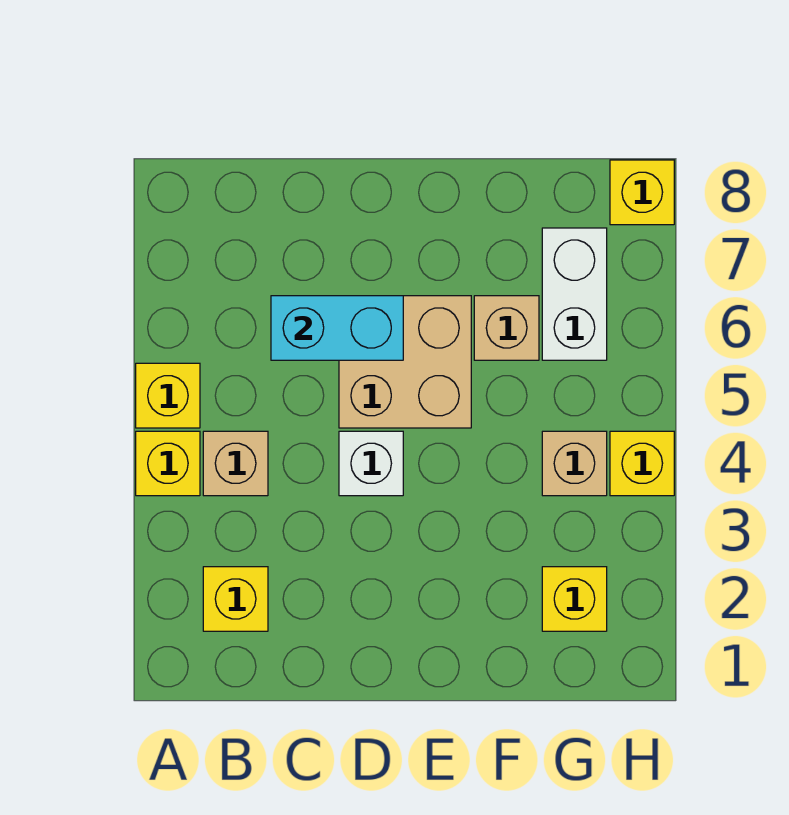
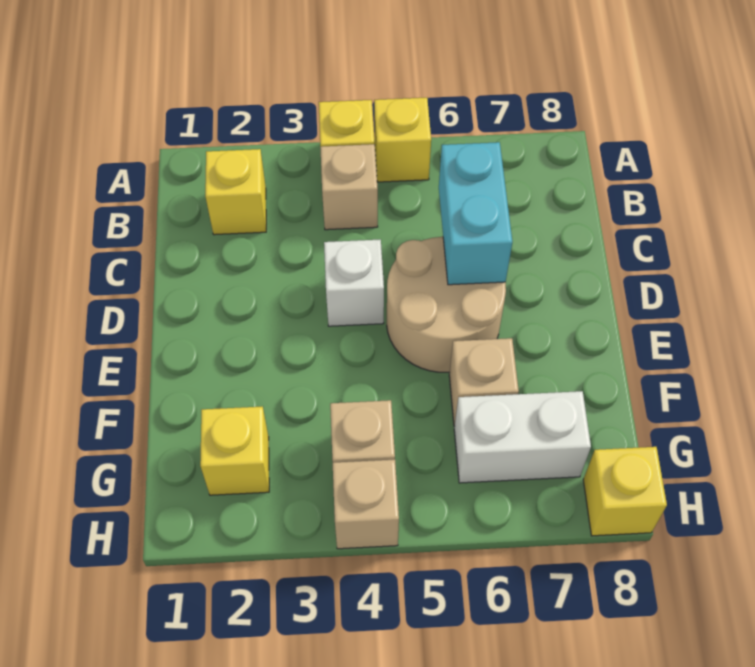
tan brick D5:E6 level 1 -> tan round brick D5:E6 level 1
yellow brick H4 level 1 -> tan brick H4 level 1

